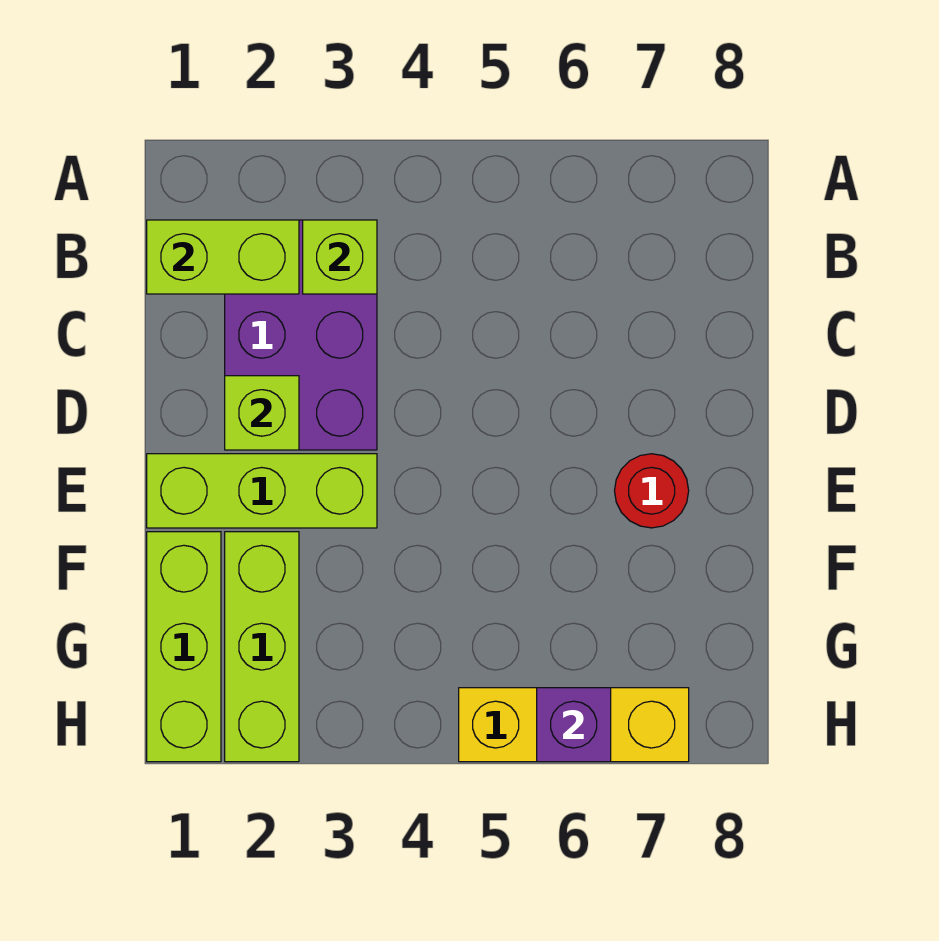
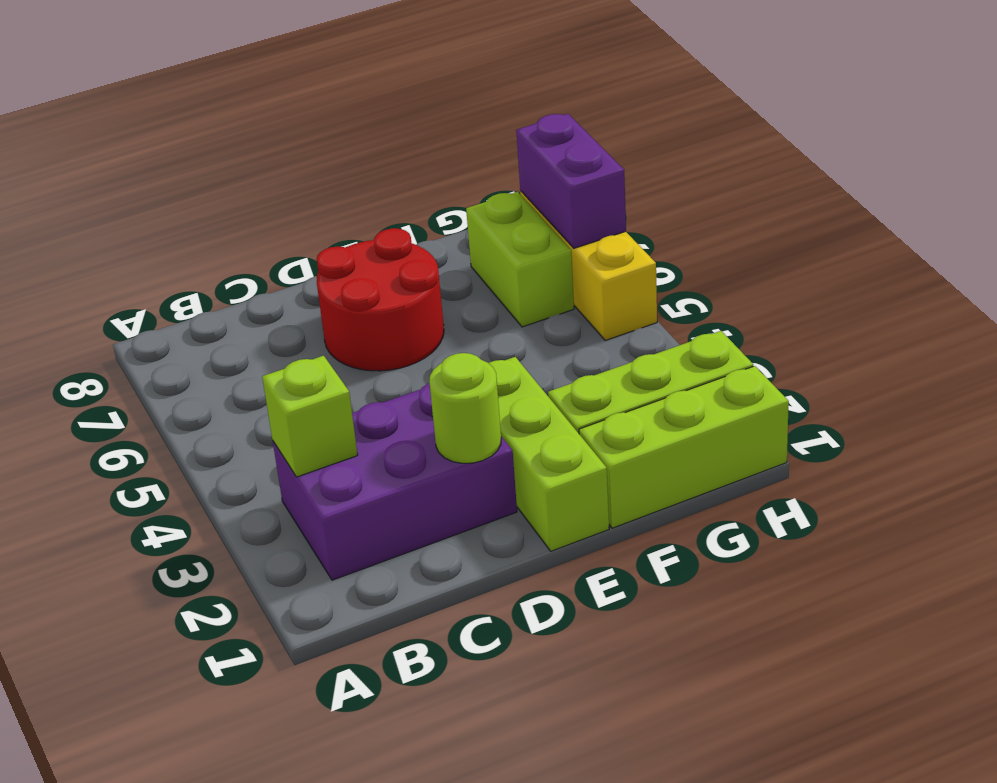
lime brick B1:B2 level 2 -> lime brick G6:G7 level 1
lime brick D2 level 2 -> lime round brick D2 level 2
red round brick E7 level 1 -> red round brick D6:E7 level 1
purple brick H6 level 2 -> purple brick H6:H7 level 2

